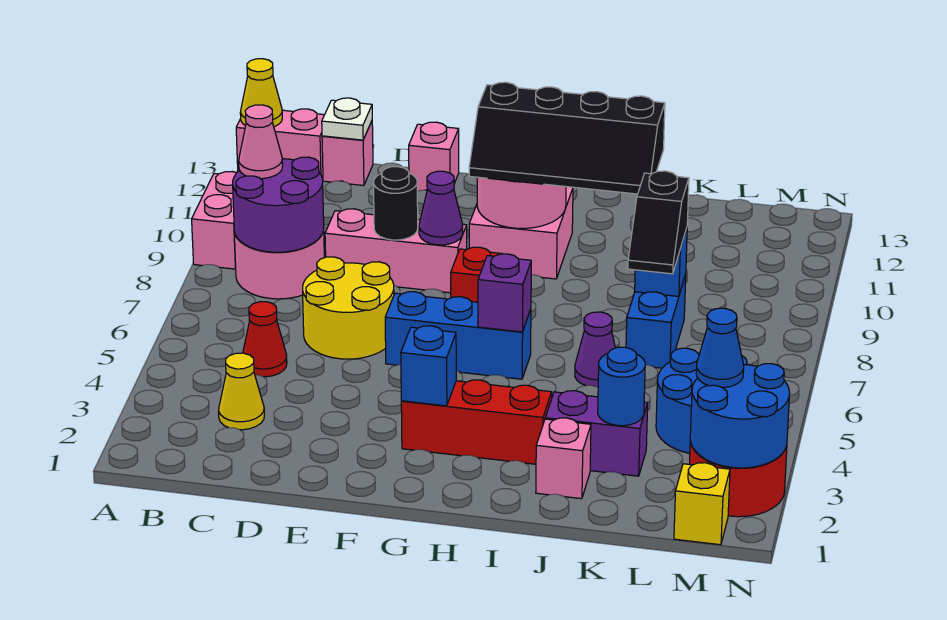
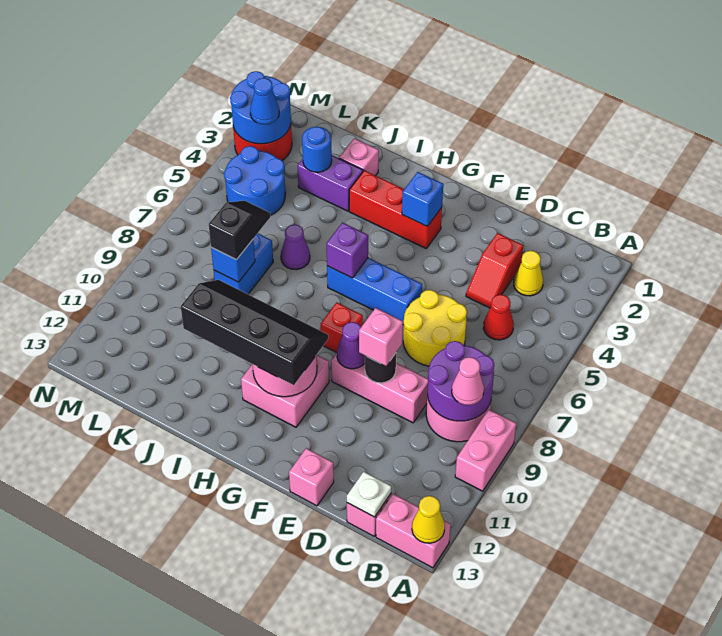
none -> red slope D3:D4 level 1 top 3
none -> pink brick E9 level 3
yellow brick M1 level 1 -> none

